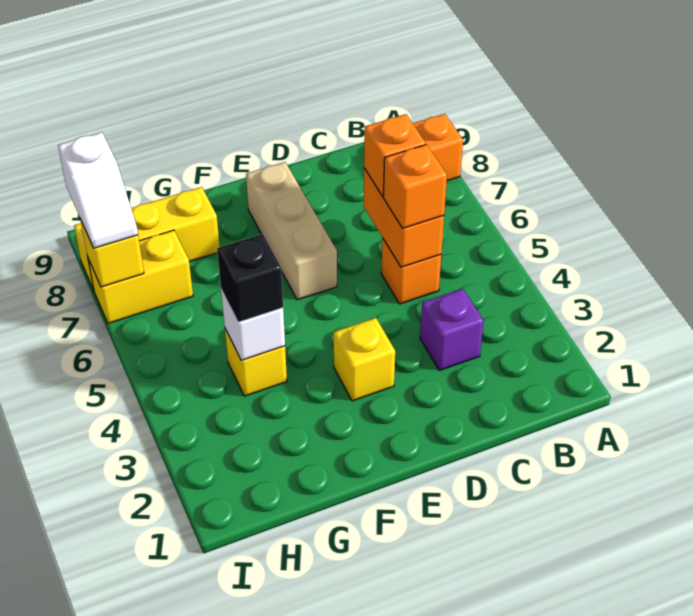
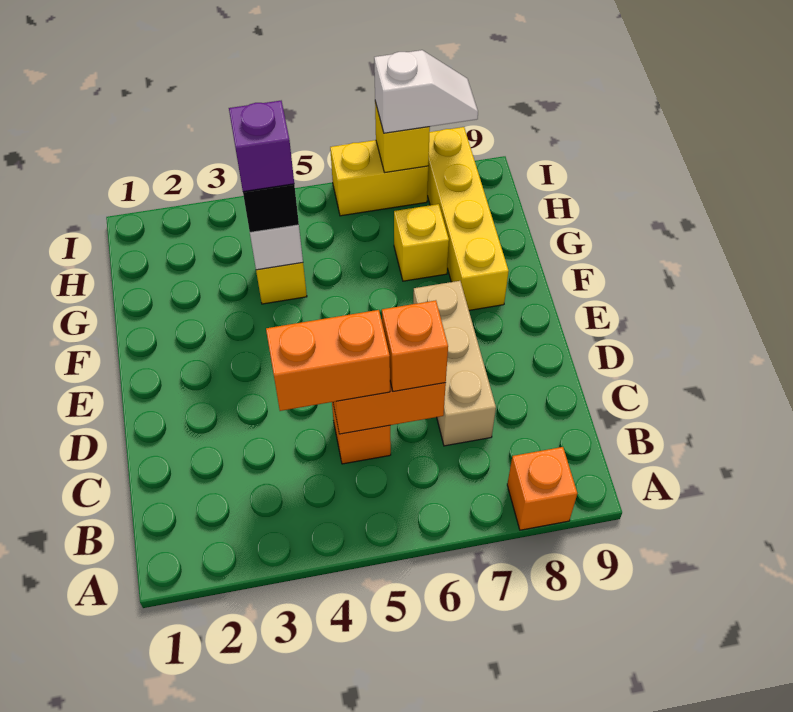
purple brick C3 level 1 -> purple brick G4 level 4
orange brick C5 level 3 -> orange brick C4:C5 level 3
yellow brick E3 level 1 -> yellow brick G7 level 1
tan brick E6:E8 level 1 -> tan brick C7:E7 level 1
yellow brick G8:I8 level 1 -> yellow brick F8:I8 level 1
yellow brick H7:I7 level 1 -> yellow brick I6:I7 level 1
white slope I7:I8 level 3 top 8 -> white slope I7:I8 level 3 top 7

